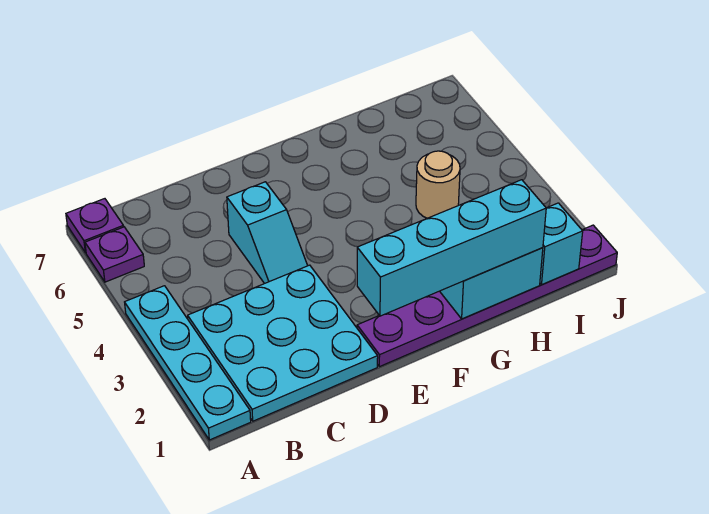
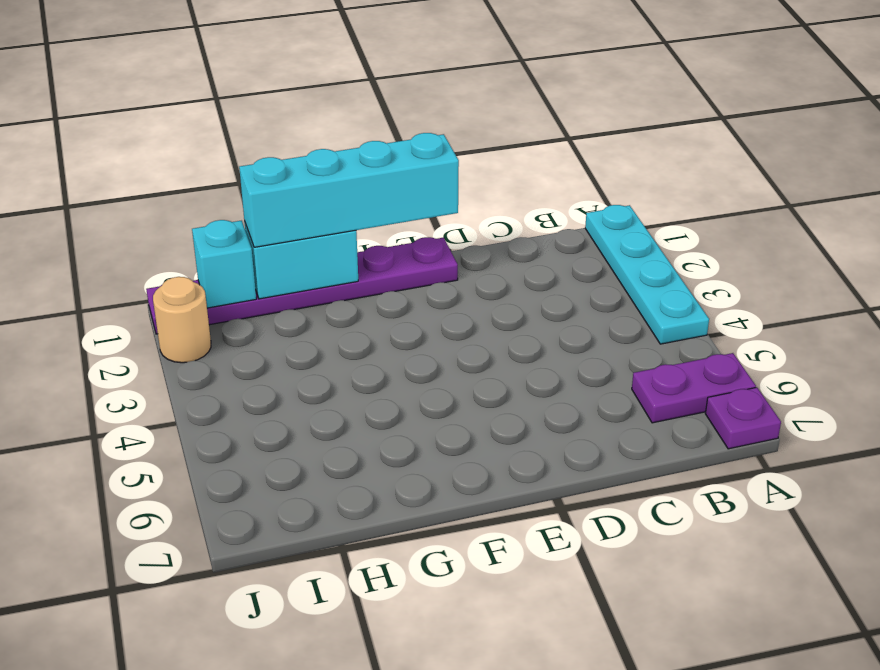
purple plate A6 level 1 -> purple plate A6:B6 level 1
cyan plate B1:D3 level 1 -> none
cyan slope D4:D5 level 1 top 5 -> none
tan round brick H4 level 1 -> tan round brick J2 level 1

